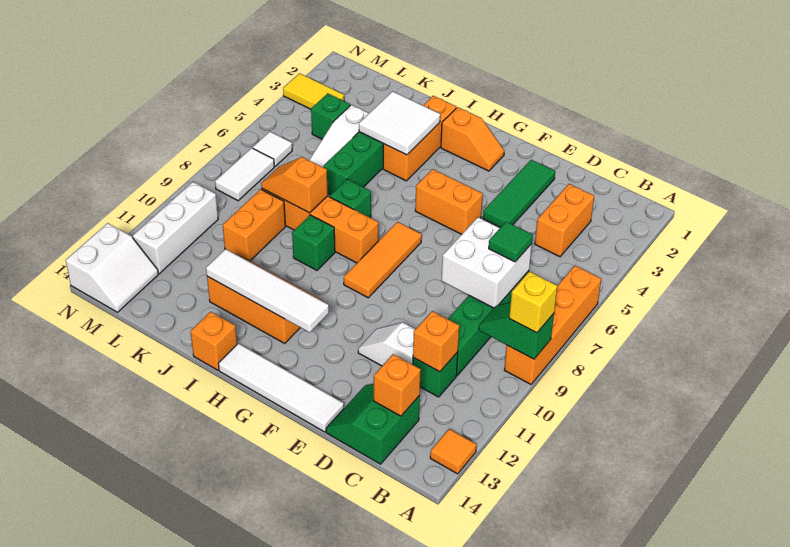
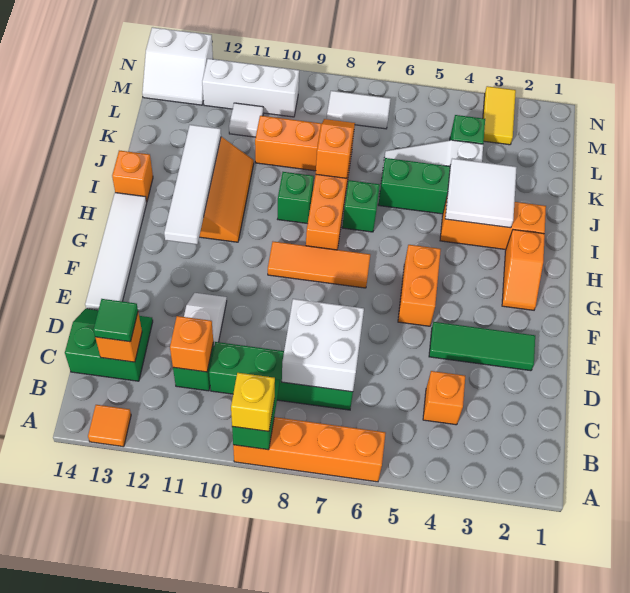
orange brick C3:C4 level 1 -> orange brick C4 level 1
green tile C7 level 3 -> green tile C13 level 3
white tile M6 level 1 -> white tile L11 level 1

